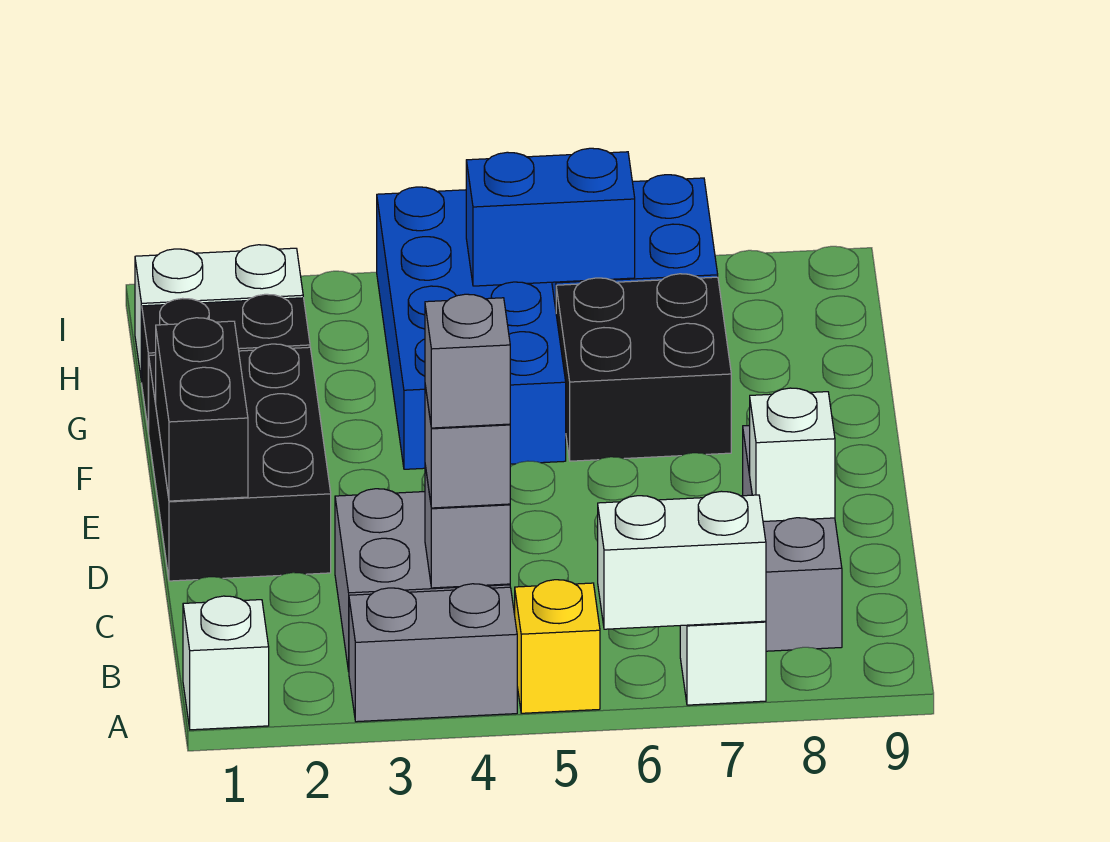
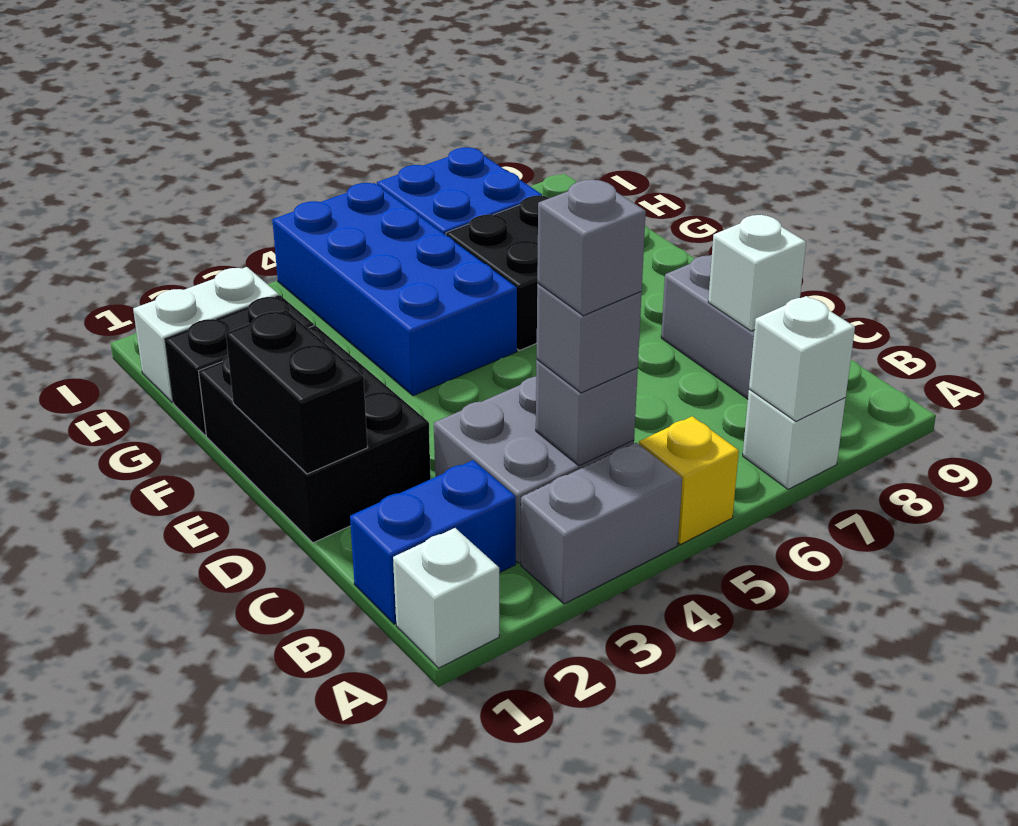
white brick A6:A7 level 2 -> white brick A7 level 2
blue brick H5:H6 level 2 -> blue brick B1:B2 level 1

